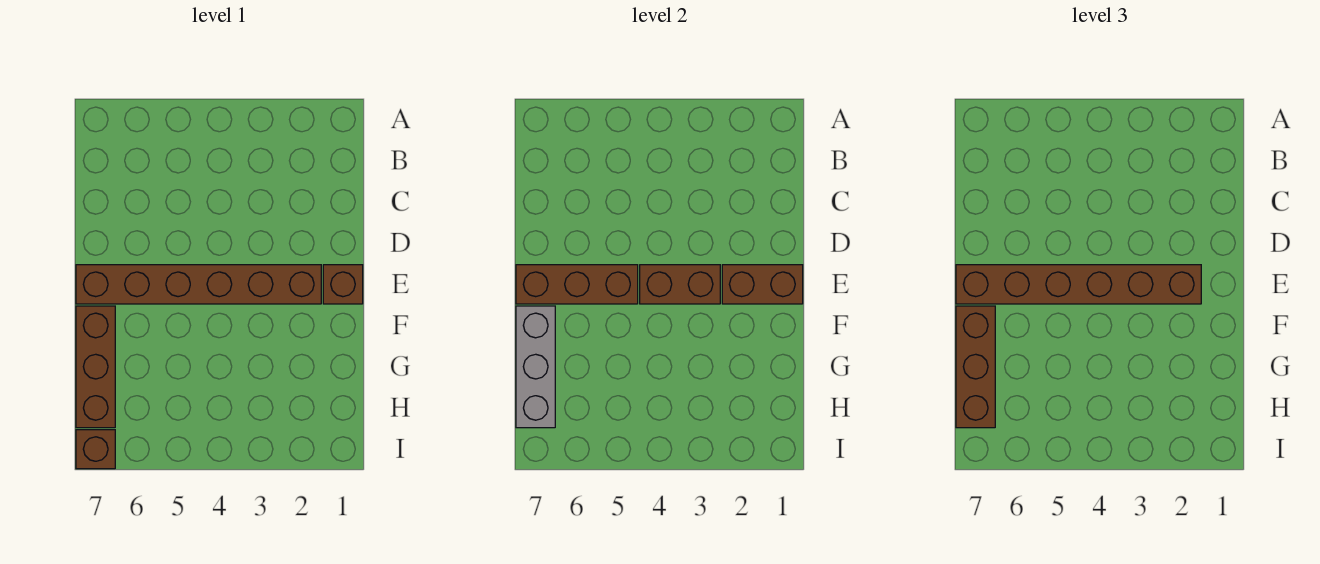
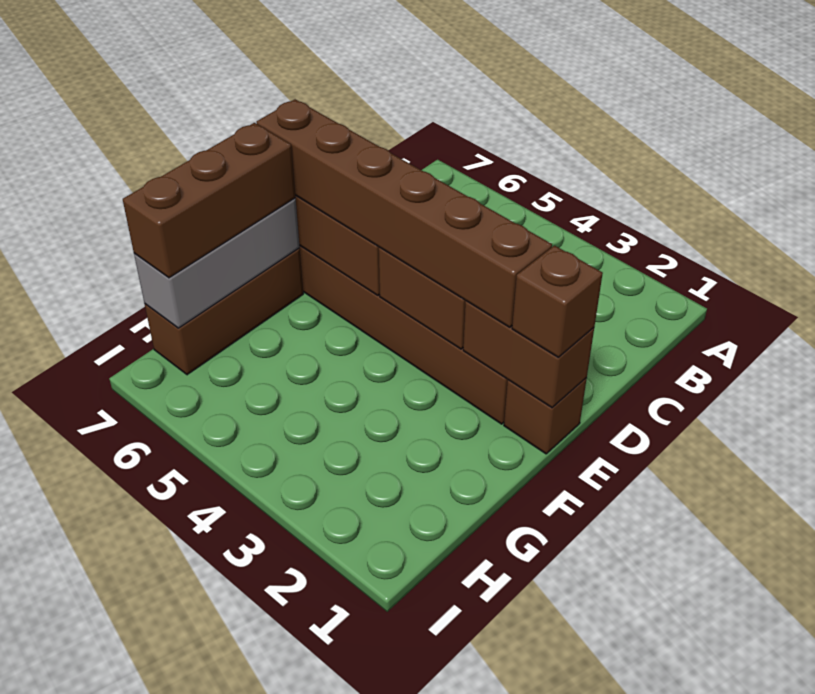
brown brick I7 level 1 -> brown brick E1 level 3

